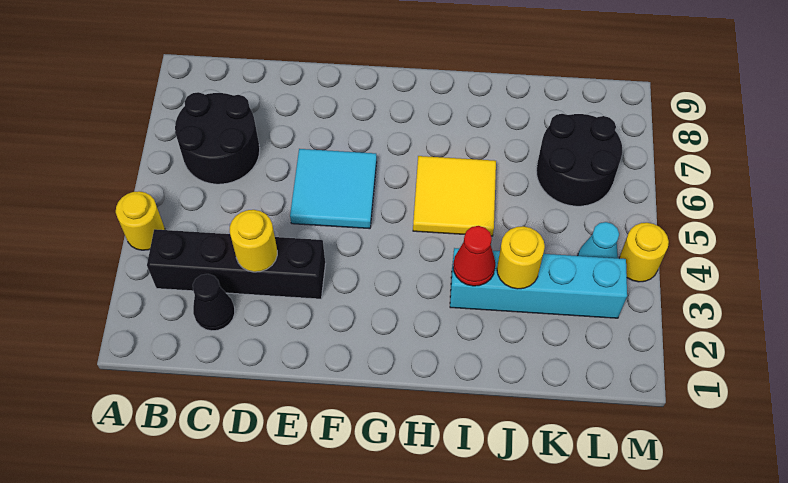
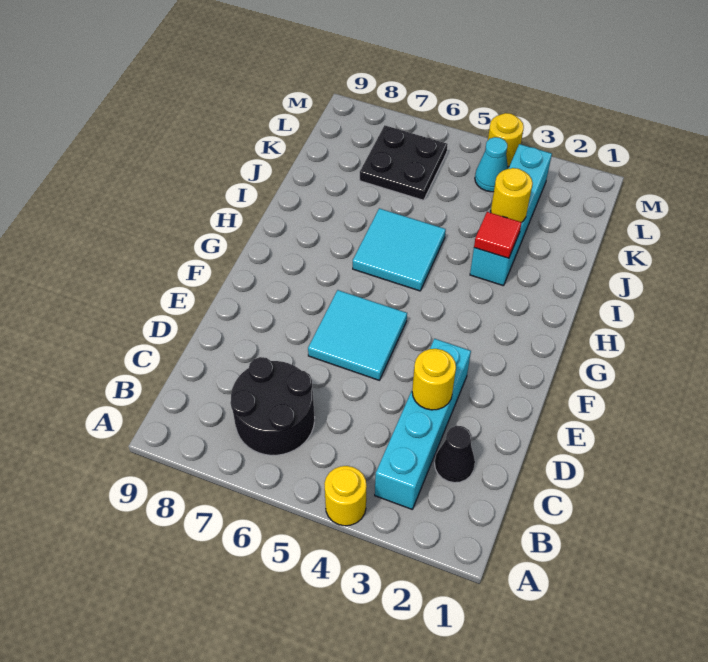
black brick B3:E3 level 1 -> cyan brick B3:E3 level 1
yellow tile H5:I6 level 1 -> cyan tile H5:I6 level 1
red cone I3 level 2 -> red tile I3 level 2
black round brick K6:L7 level 1 -> black plate K6:L7 level 1

